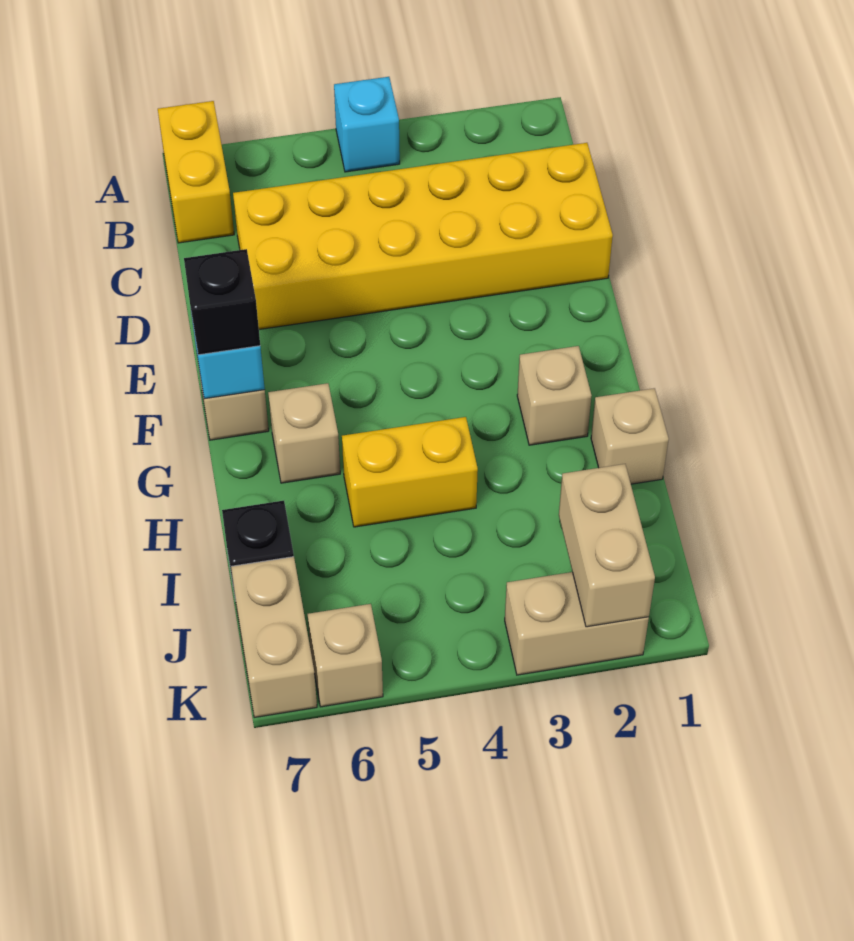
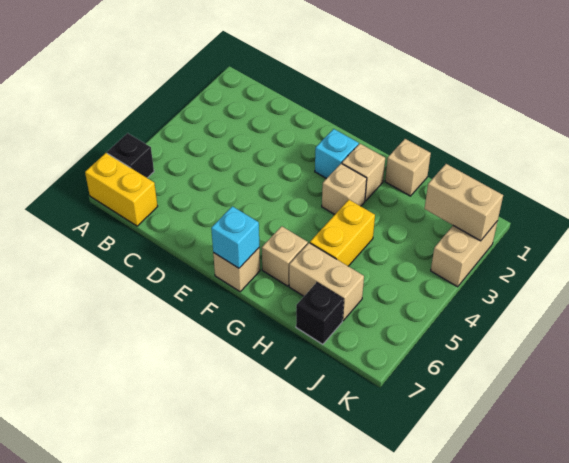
cyan brick A4 level 1 -> cyan brick F2 level 1
yellow brick C1:D6 level 1 -> none
black brick F7 level 3 -> black brick A6 level 1
tan brick J7:K7 level 1 -> tan brick H6:I6 level 1
tan brick K6 level 1 -> tan brick G3 level 1

